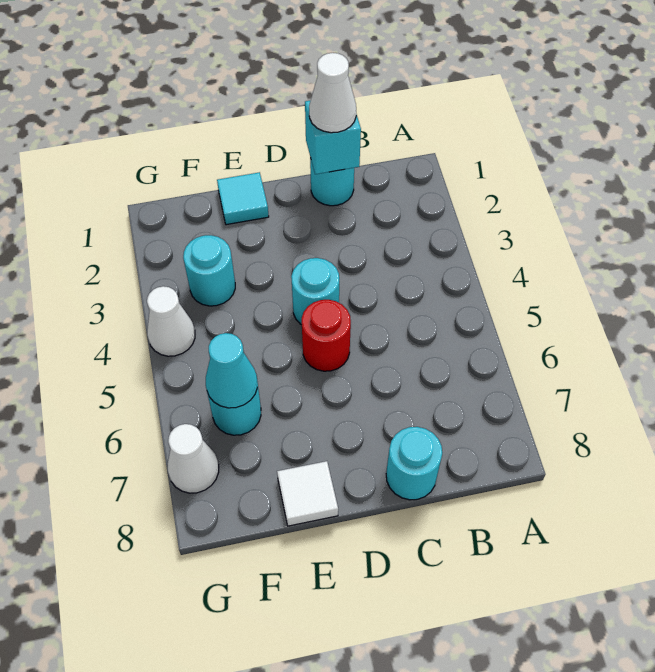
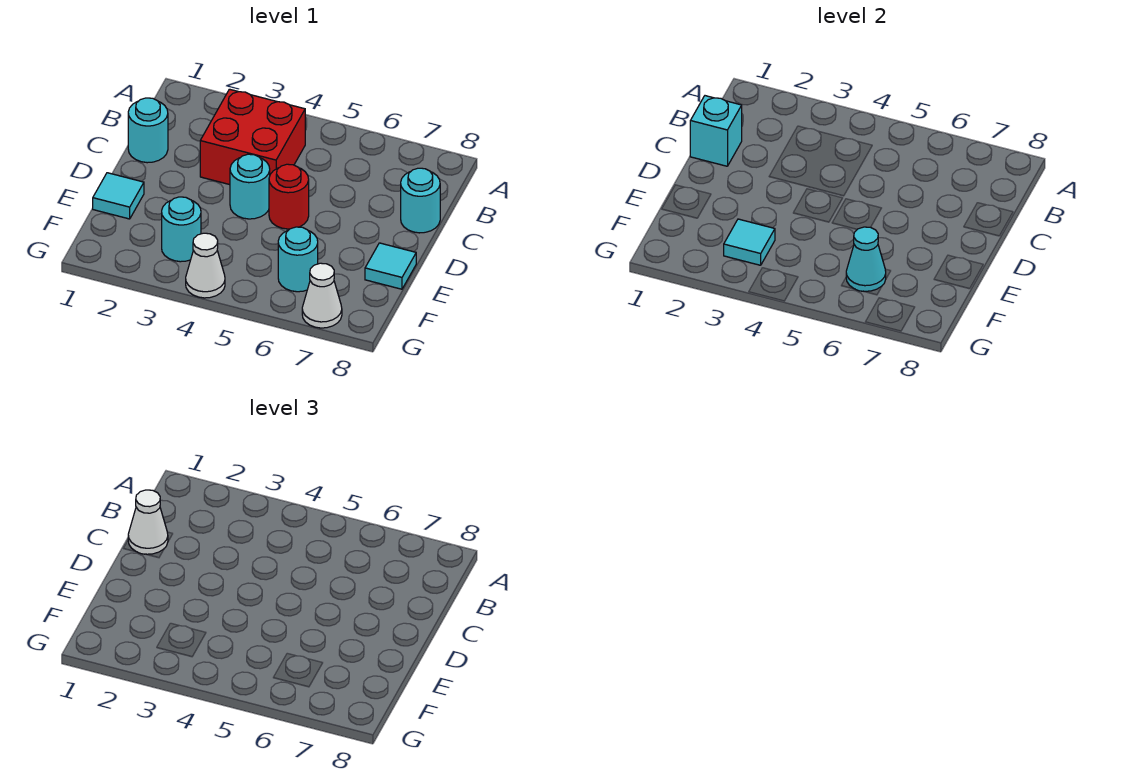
none -> red brick B3:C4 level 1
white tile E8 level 1 -> cyan tile E8 level 1
none -> cyan tile F3 level 2

